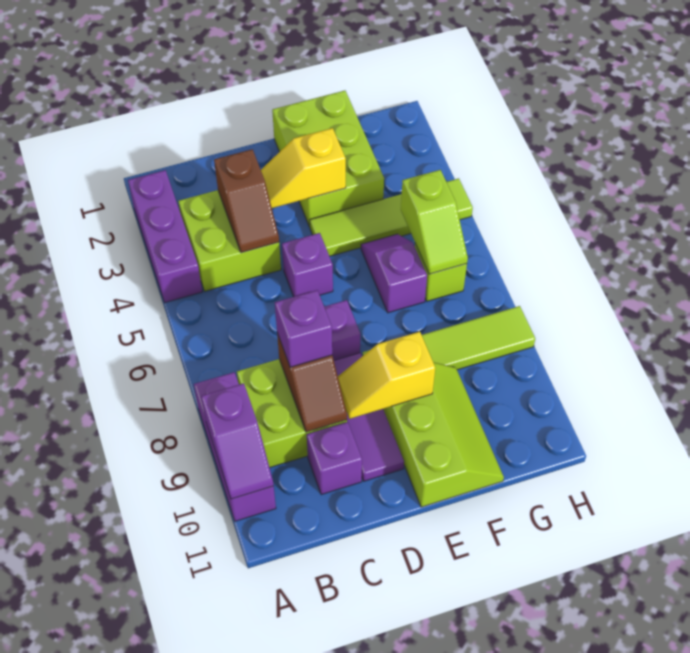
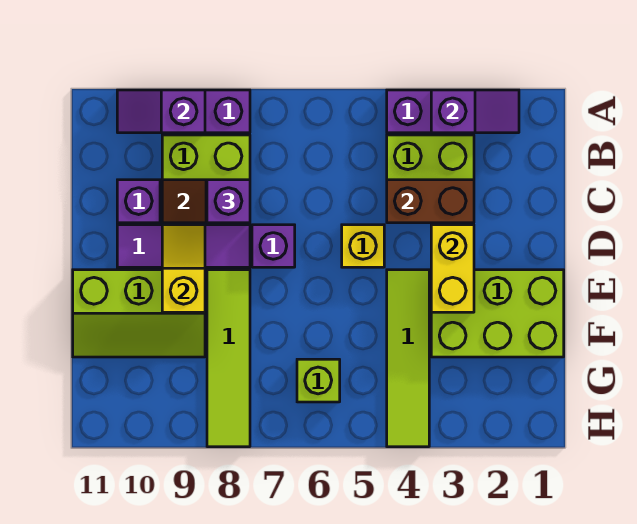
brown slope C3:C4 level 2 top 3 -> brown brick C3:C4 level 2
yellow slope D3:E3 level 2 top E -> yellow brick D3:E3 level 2
purple brick D5 level 1 -> yellow brick D5 level 1
purple slope F5:F6 level 1 top 6 -> purple slope A2:A3 level 2 top 3
lime slope G5:G6 level 2 top 5 -> none

